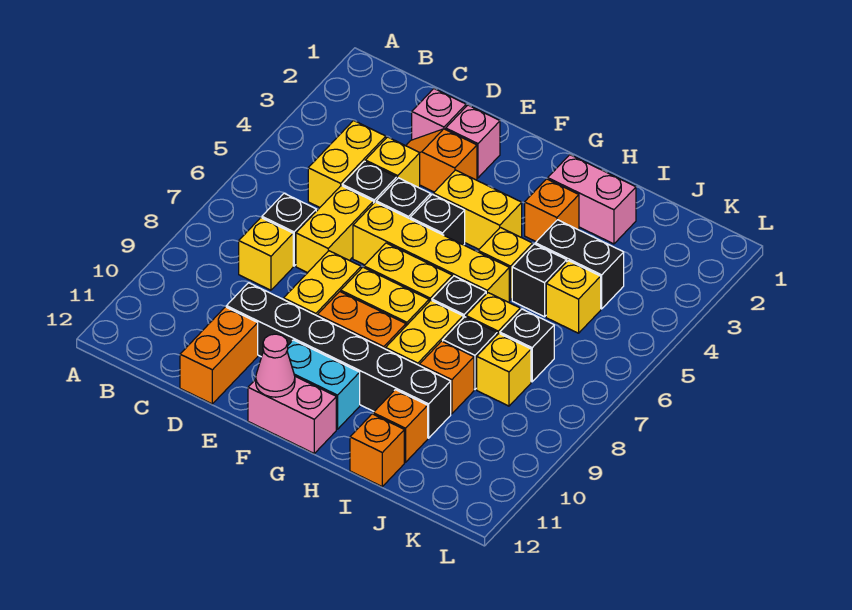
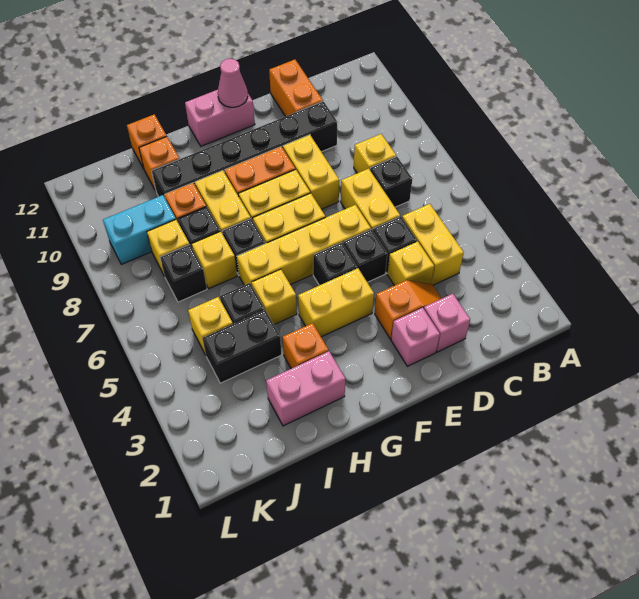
cyan brick F11:G11 level 1 -> cyan brick J9:K9 level 1

